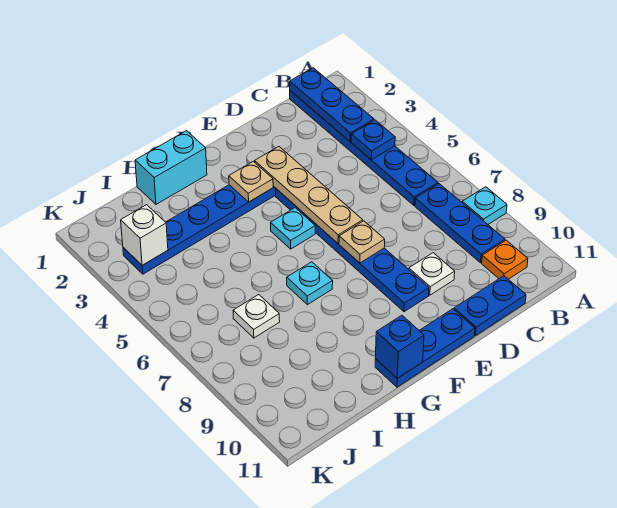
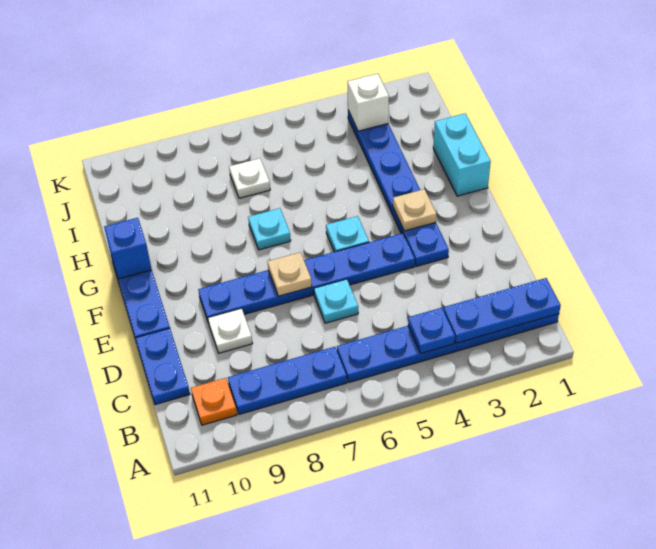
cyan plate A8 level 1 -> cyan plate D6 level 1
tan plate E3:E6 level 2 -> none

